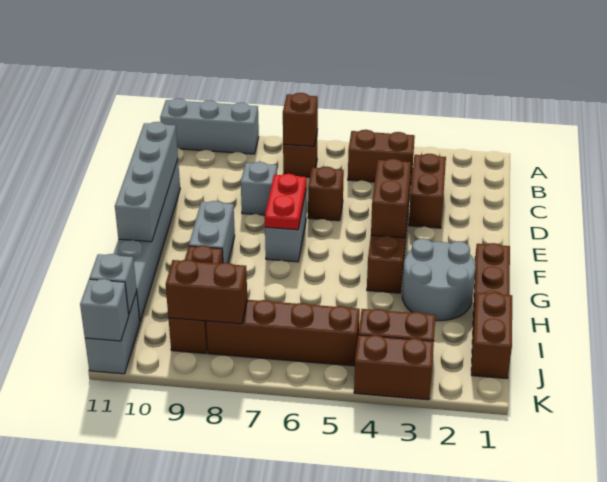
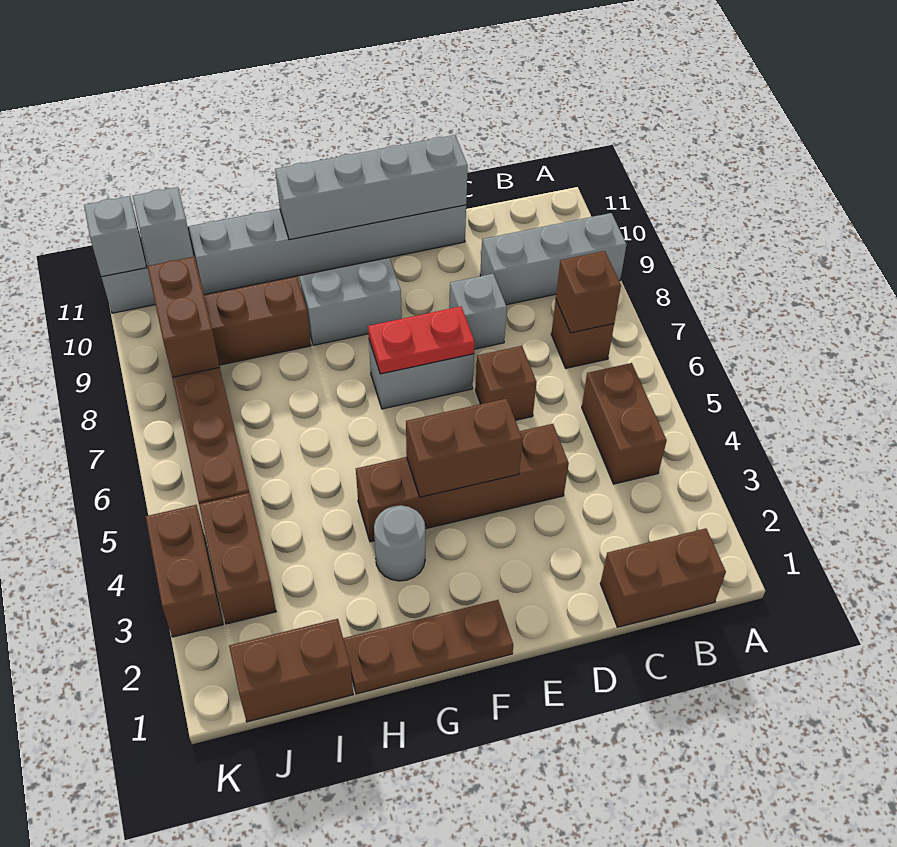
grey brick A9:A11 level 1 -> grey brick A9:C9 level 1
brown brick C3:D3 level 1 -> brown brick B1:C1 level 1
grey round brick G2:H3 level 1 -> grey round brick G3 level 1

